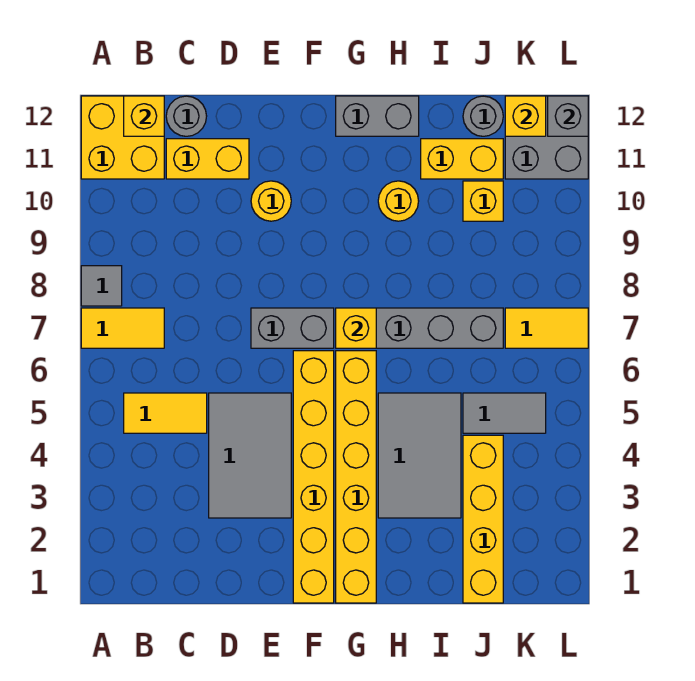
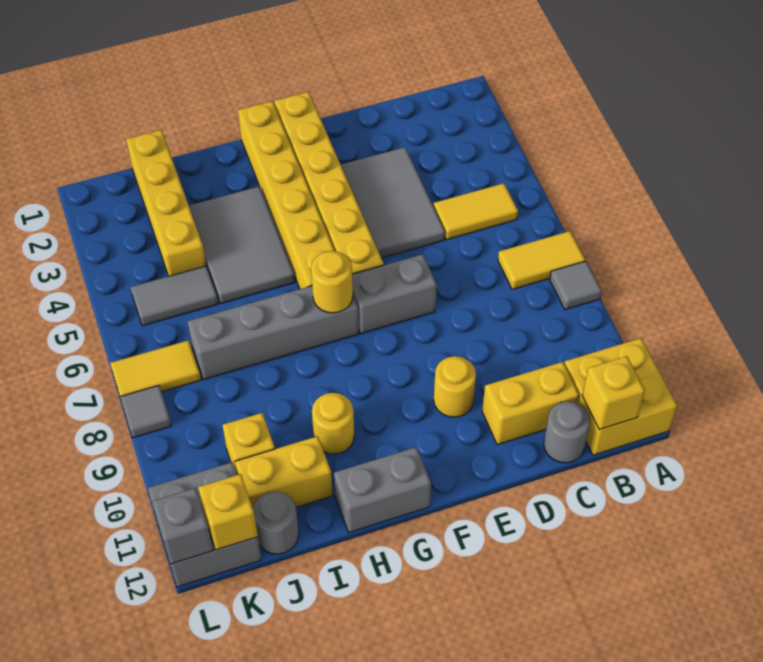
yellow brick G7 level 2 -> yellow round brick G7 level 2
none -> grey tile L8 level 1

